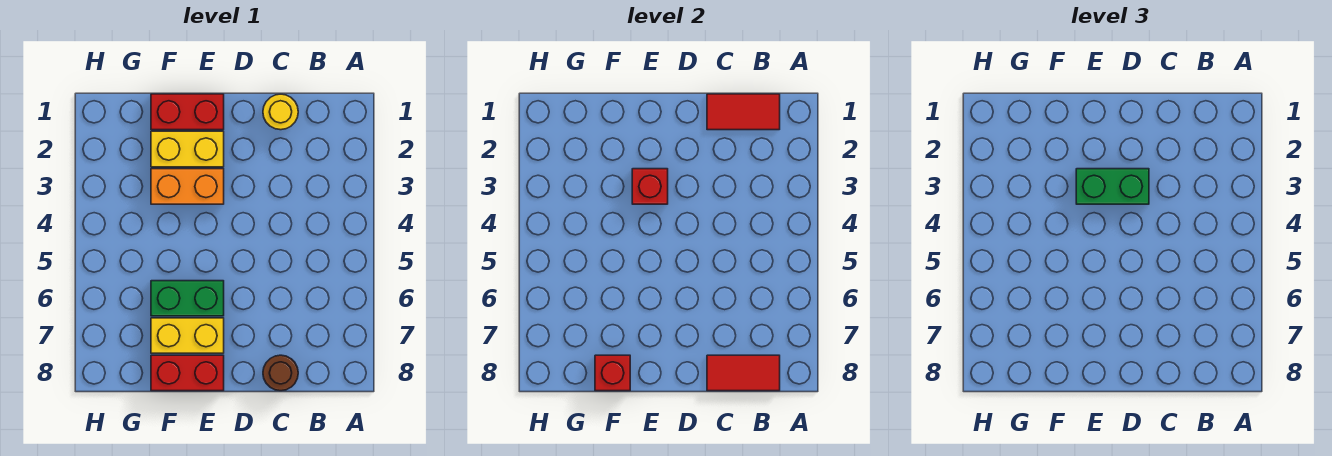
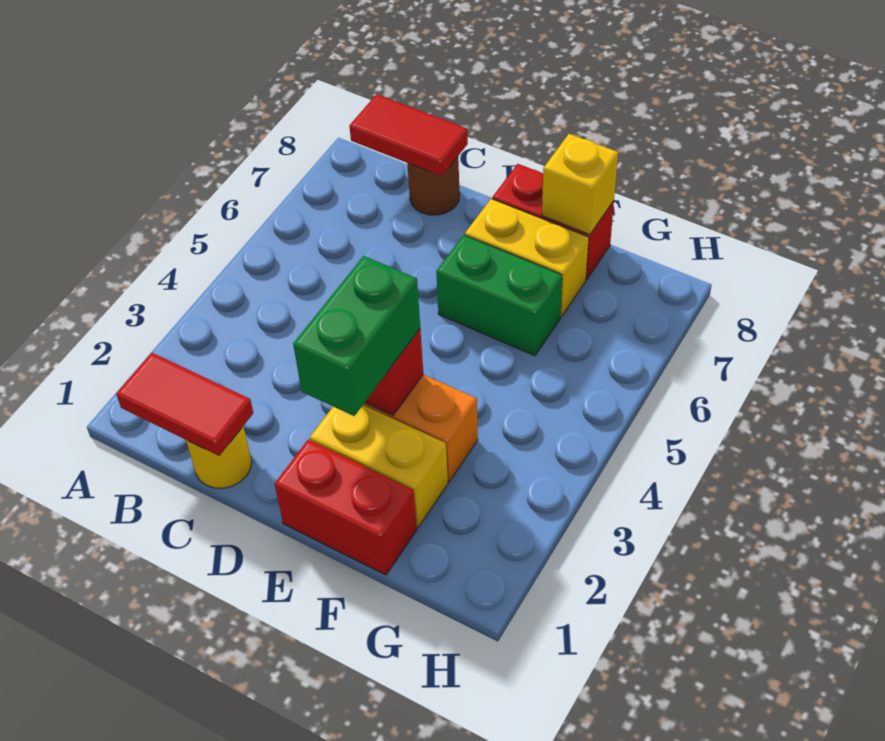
green brick D3:E3 level 3 -> green brick E2:E3 level 3
red brick F8 level 2 -> yellow brick F8 level 2

